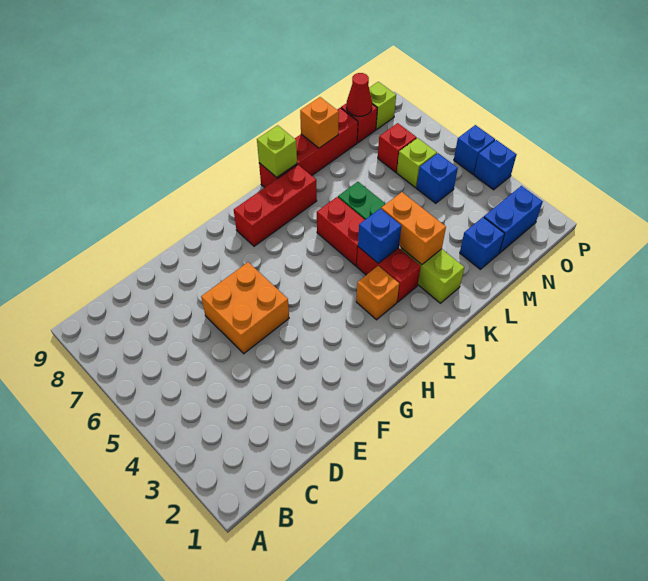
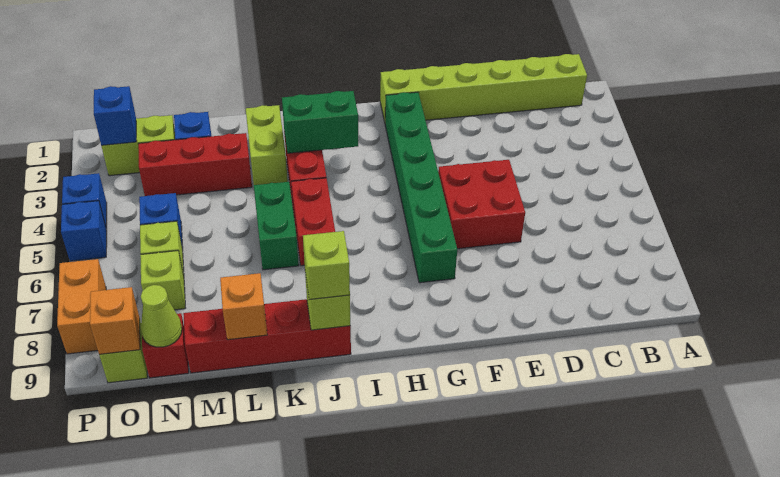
none -> lime brick B1:G1 level 1
orange brick E5:F6 level 1 -> red brick E5:F6 level 1
none -> green brick G2:G7 level 1
red brick H8:J8 level 1 -> red brick L3:N3 level 1
orange brick I3 level 1 -> orange brick O9 level 2
none -> green brick I3:J3 level 2
blue brick J4 level 2 -> blue brick O2 level 2
none -> lime brick J9 level 3
orange brick K3:K4 level 2 -> orange brick P7:P8 level 1
blue brick N2:O2 level 1 -> lime brick N2:O2 level 1
red brick N7 level 1 -> lime brick N7 level 1
red cone N9 level 2 -> lime cone N9 level 2

